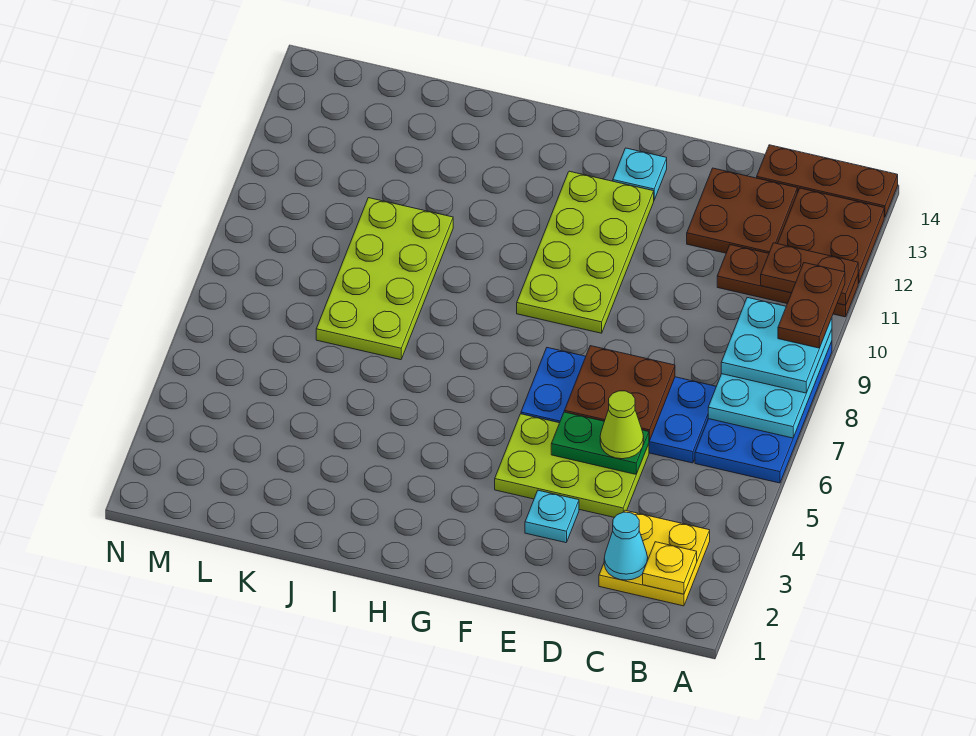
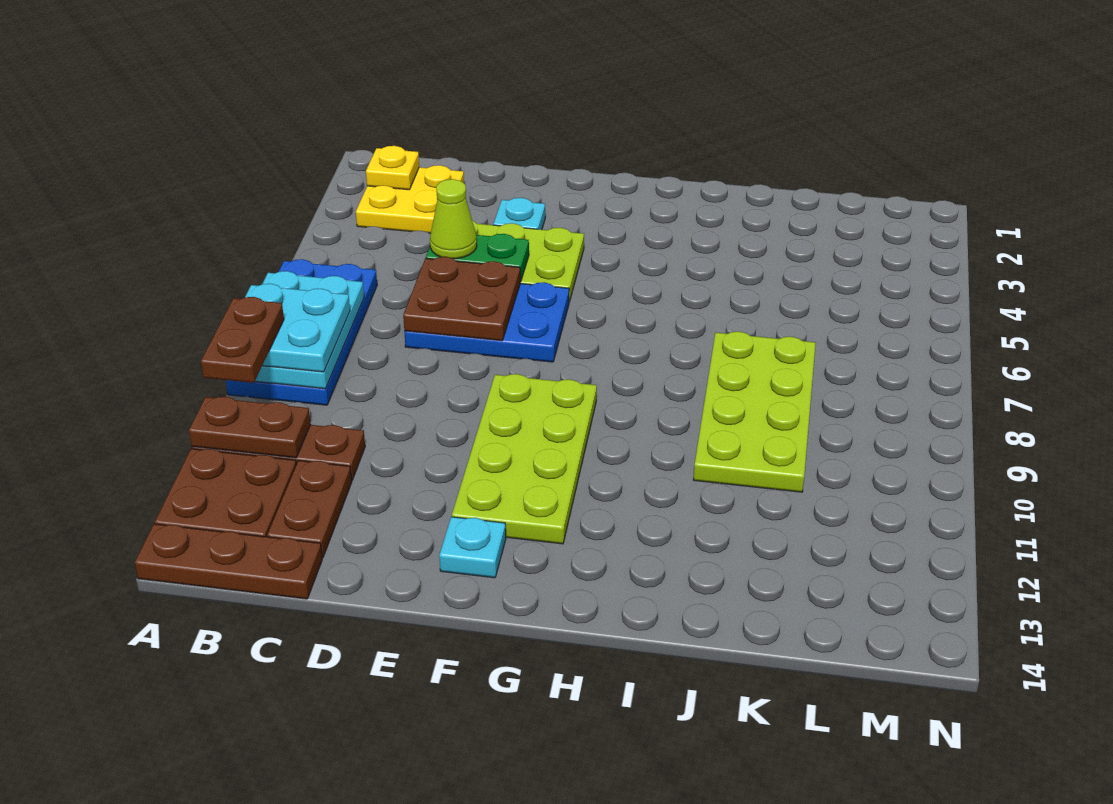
cyan cone C2 level 2 -> none
blue plate C6:F7 level 1 -> blue plate D6:F7 level 1
brown plate C12:D13 level 1 -> brown plate C12:C13 level 1

